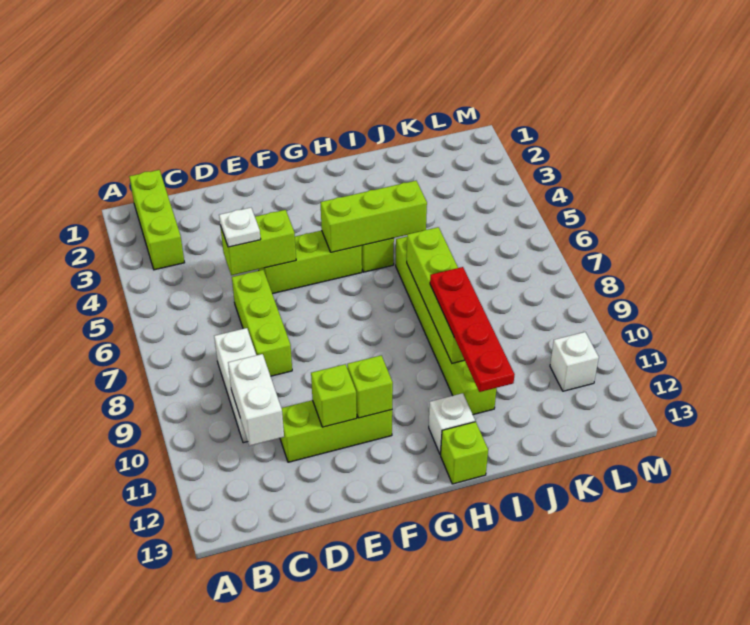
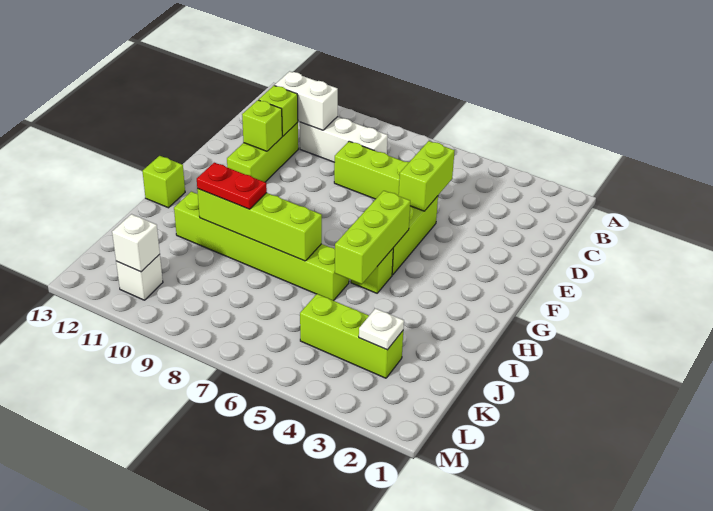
lime brick B1:B3 level 1 -> lime brick K3:K5 level 1
white plate D5 level 3 -> white plate K3 level 2
lime brick F11 level 2 -> lime brick D11 level 2
white brick H12 level 1 -> white brick L11 level 2
red plate I9:I12 level 3 -> red plate I9:I10 level 3

